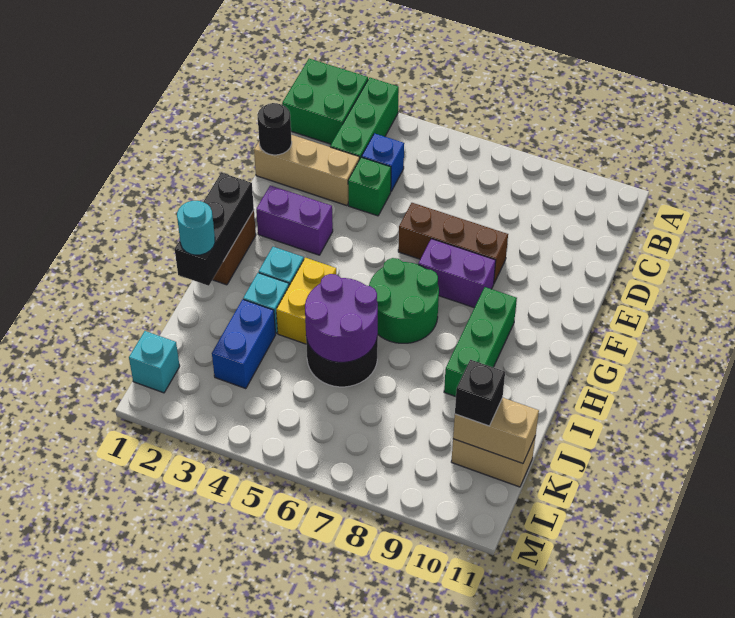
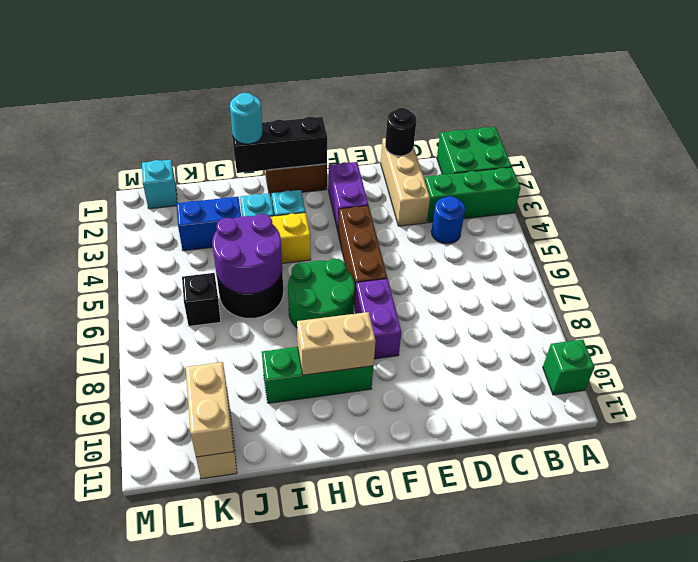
blue brick C4 level 1 -> blue round brick C4 level 1
green brick D4 level 1 -> green brick A10 level 1
brown brick E6:E8 level 1 -> brown brick F4:F6 level 1
none -> tan brick G9:H9 level 2
black brick K10 level 3 -> black brick K6 level 1

